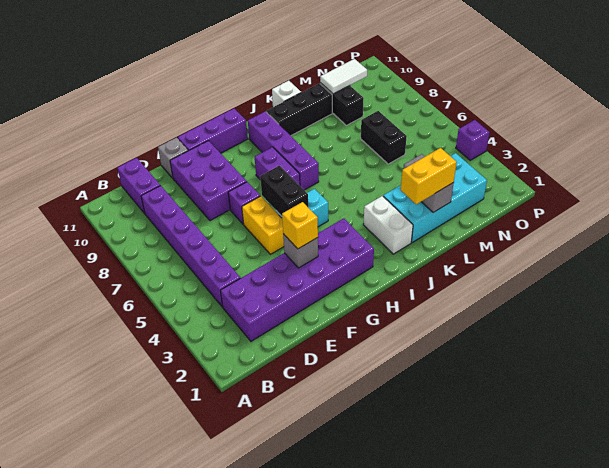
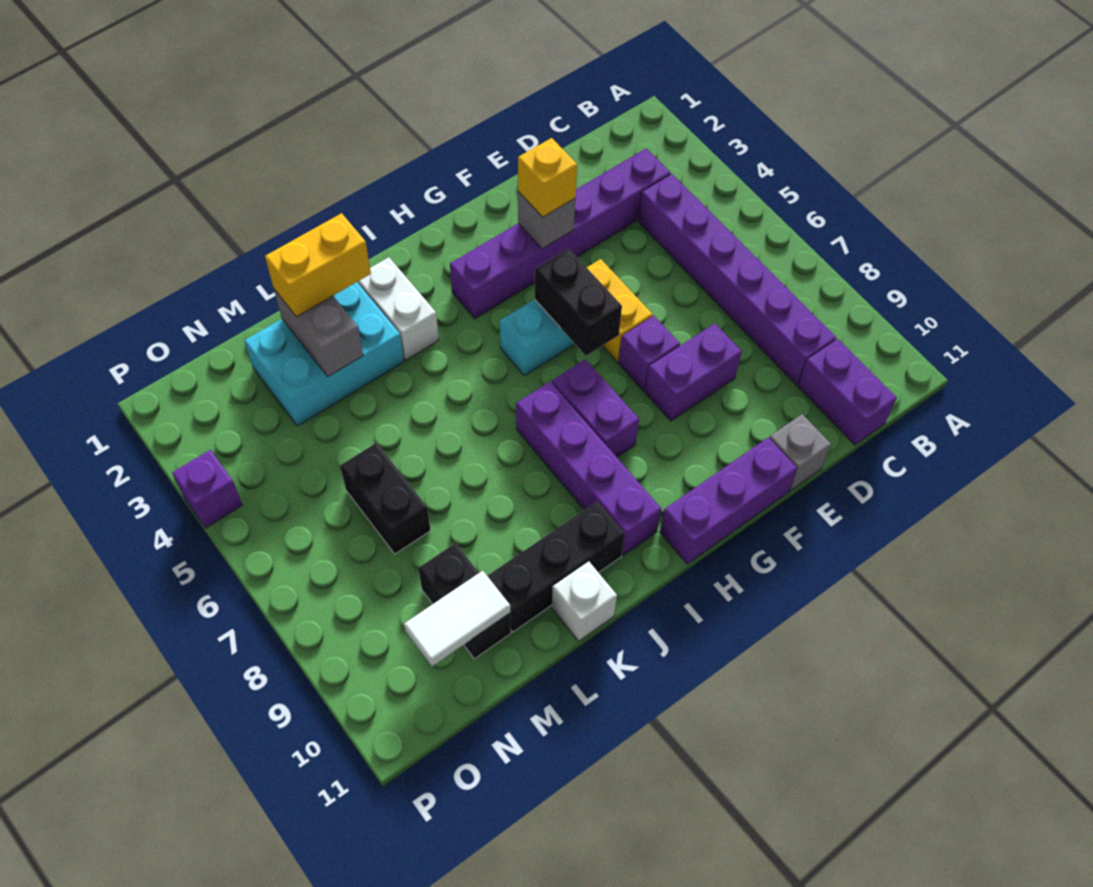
purple brick C2:H3 level 1 -> purple brick C3:H3 level 1
purple brick E8:F10 level 1 -> purple brick E8:F8 level 1
cyan brick K2:N3 level 1 -> cyan brick K2:M3 level 1

